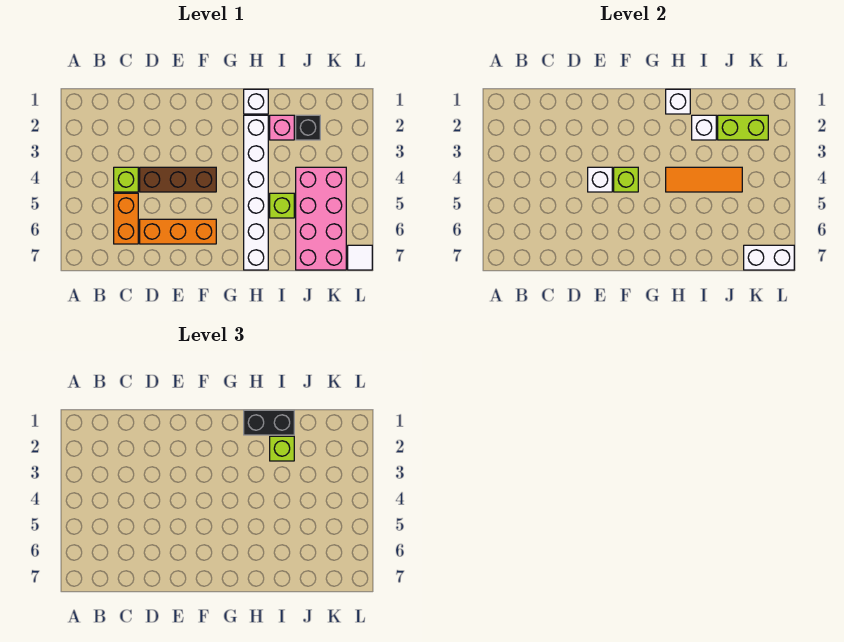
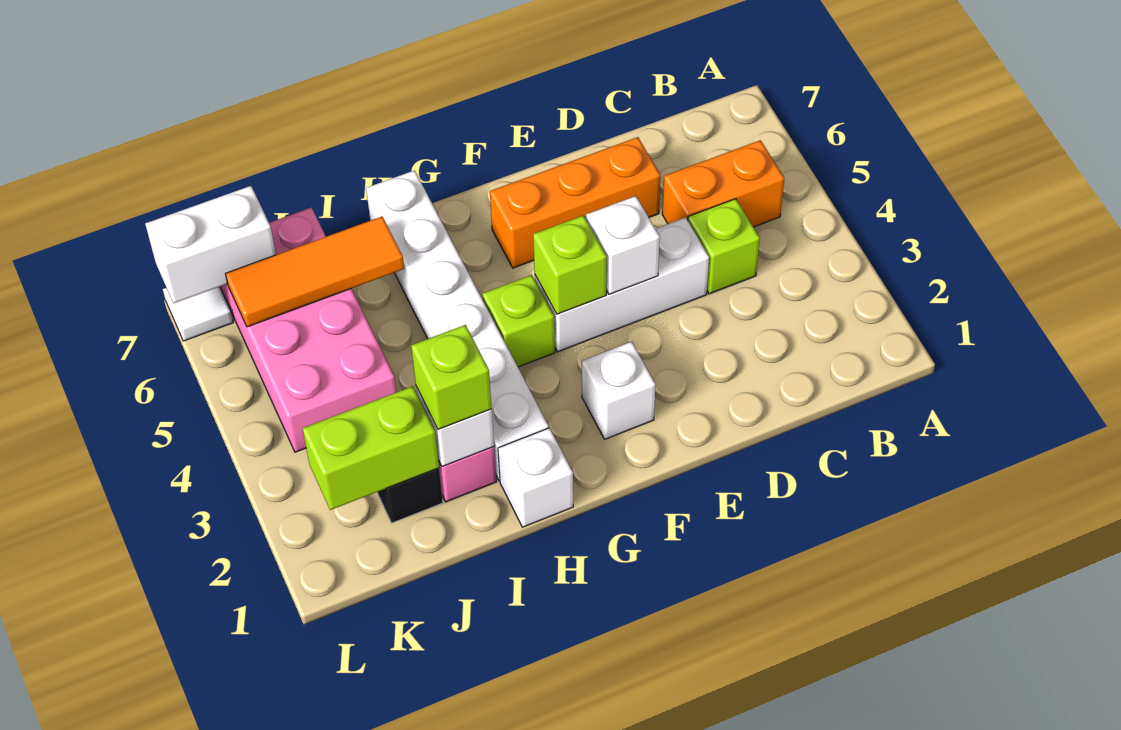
orange brick C5:C6 level 1 -> orange brick B5:C5 level 1
brown brick D4:F4 level 1 -> white brick D4:F4 level 1
white brick H1 level 2 -> white brick F2 level 1
black brick H1:I1 level 3 -> none
orange tile H4:J4 level 2 -> orange tile I6:K6 level 2
lime brick I5 level 1 -> lime brick G4 level 1

